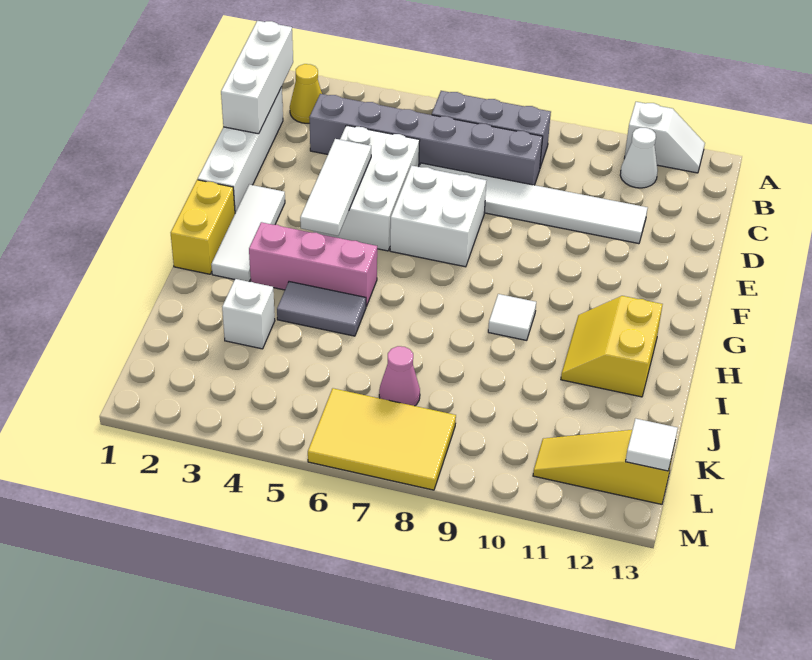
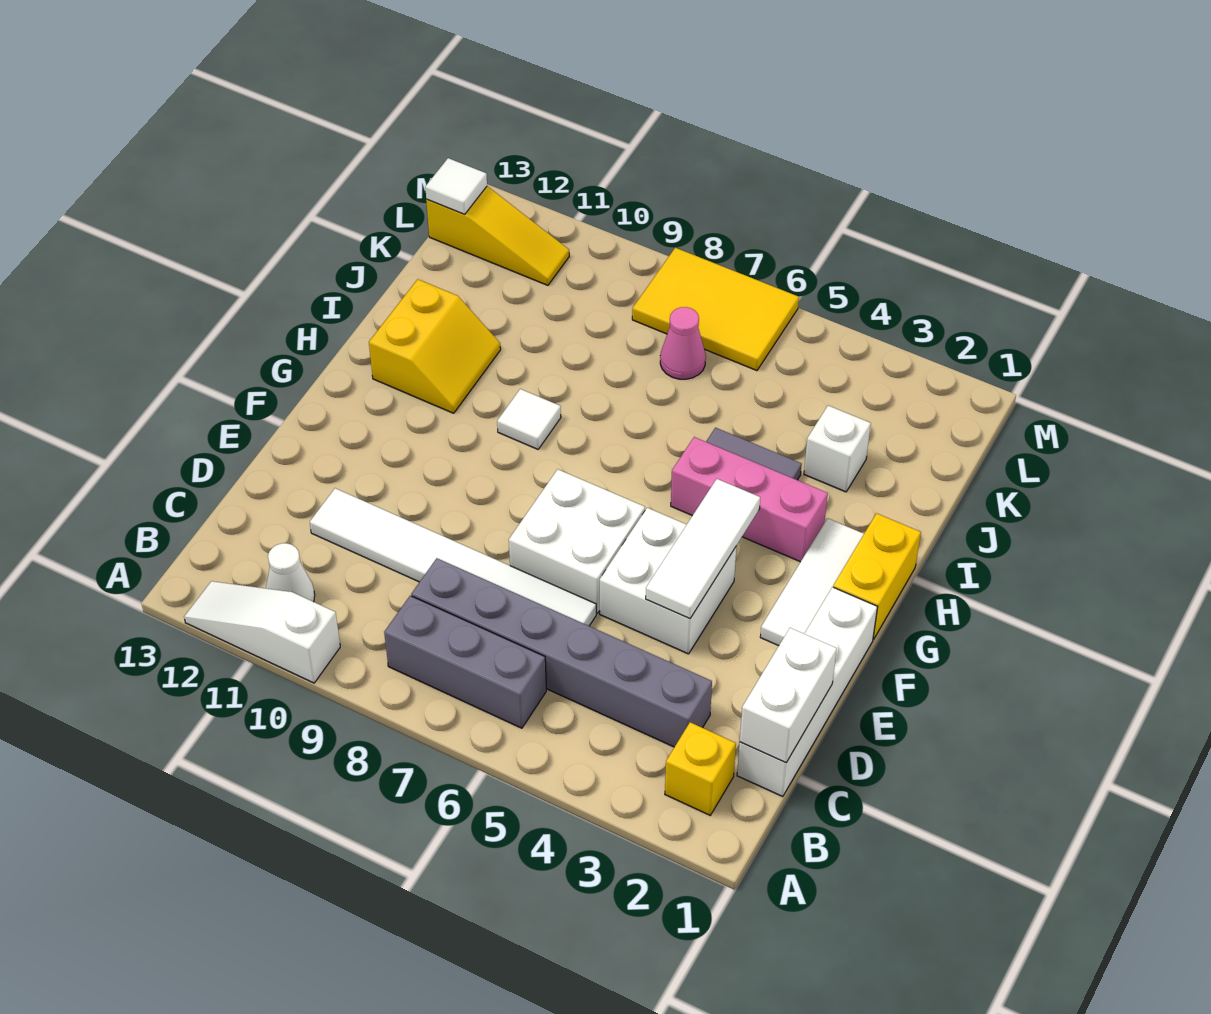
white slope A11:A12 level 1 top 11 -> white slope A10:A12 level 1 top 10
white brick B1:D1 level 2 -> white brick C1:D1 level 2
yellow cone B2 level 1 -> yellow brick B2 level 1
white brick D4:F5 level 1 -> white brick E4:F5 level 1

